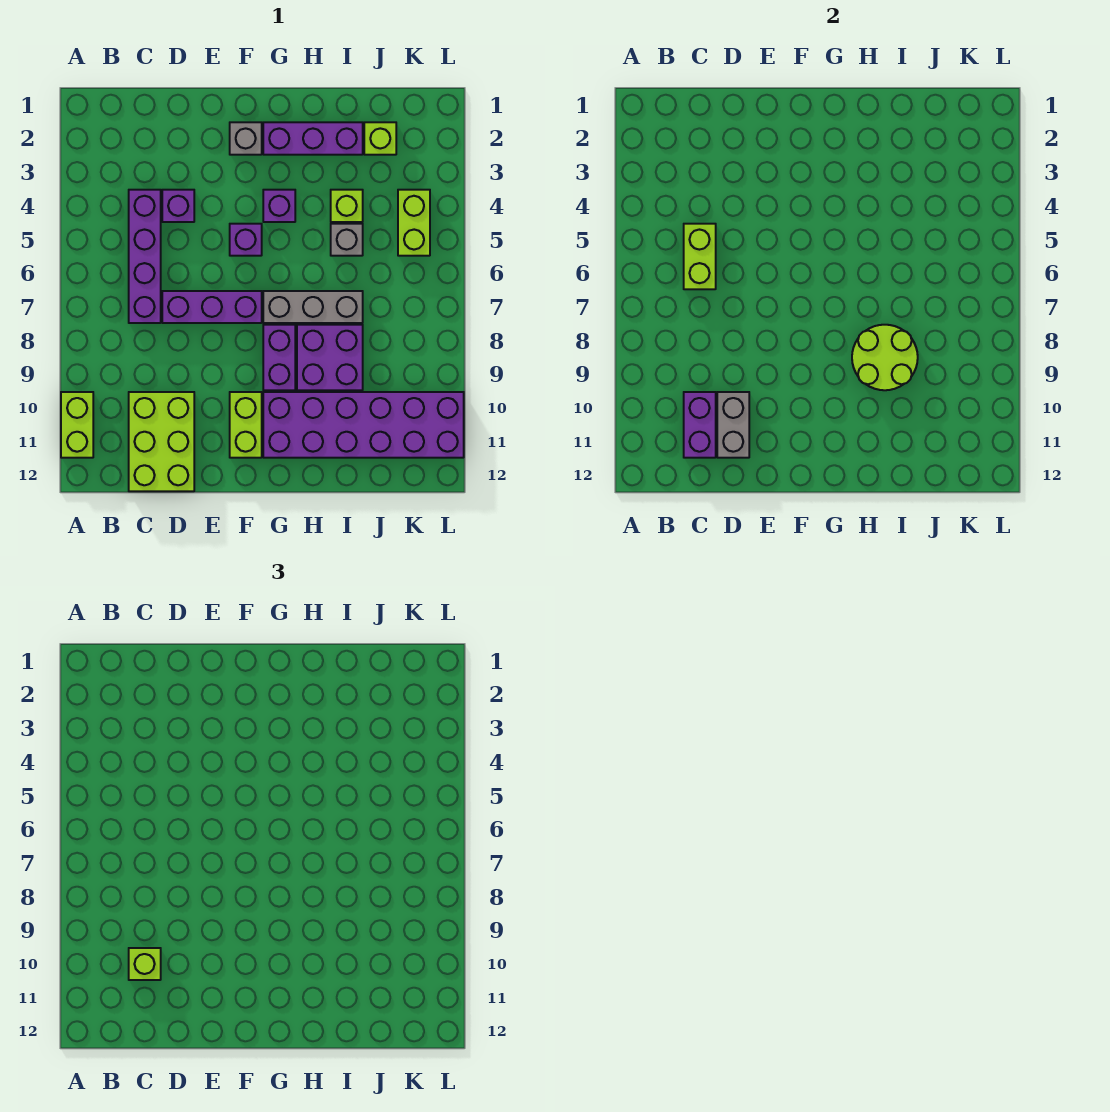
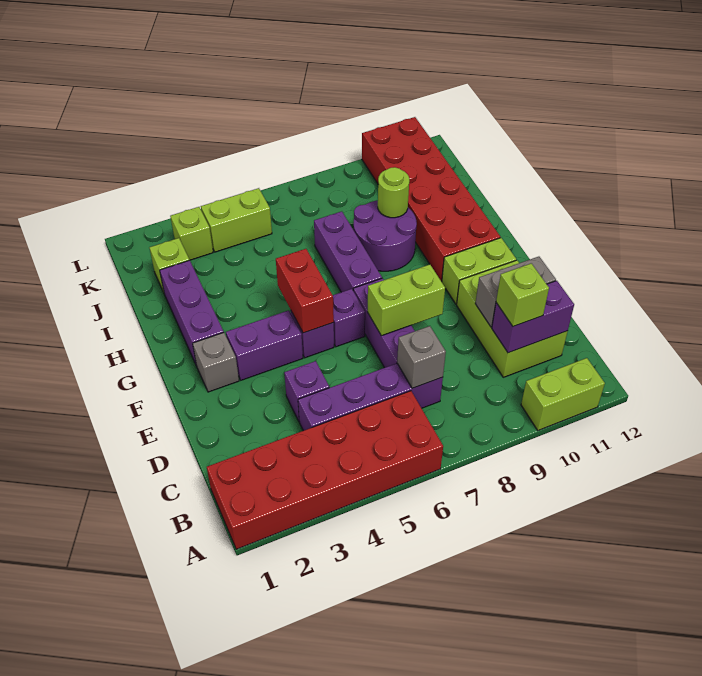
none -> red brick A1:B6 level 1
lime brick C5:C6 level 2 -> lime brick E7:E8 level 2
lime brick C10:D12 level 1 -> lime brick C10:E11 level 1
none -> red brick F5:G5 level 2
purple brick G4 level 1 -> purple brick F6 level 1
grey brick G7:I7 level 1 -> purple brick G7:I7 level 1
purple brick G8:G9 level 1 -> purple brick F3:F4 level 1
purple brick G10:L11 level 1 -> red brick G10:L11 level 1
purple brick H8:I9 level 1 -> purple round brick H8:I9 level 1
lime round brick H8:I9 level 2 -> lime round brick I9 level 2
lime brick I4 level 1 -> lime brick K3 level 1
grey brick I5 level 1 -> grey brick C7 level 2

